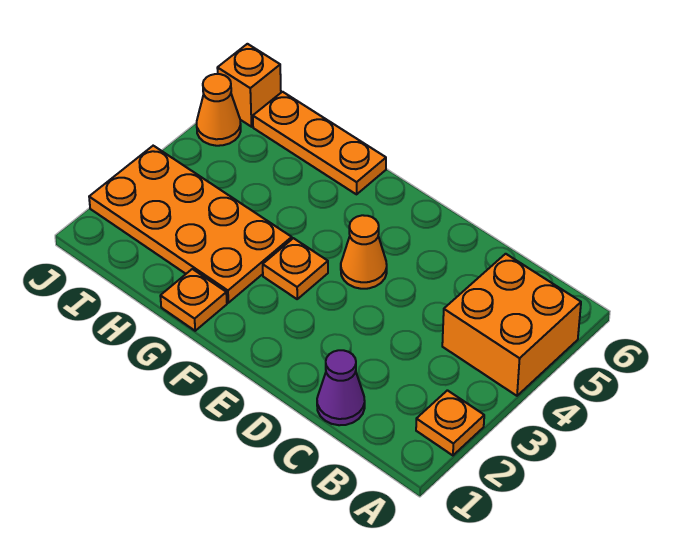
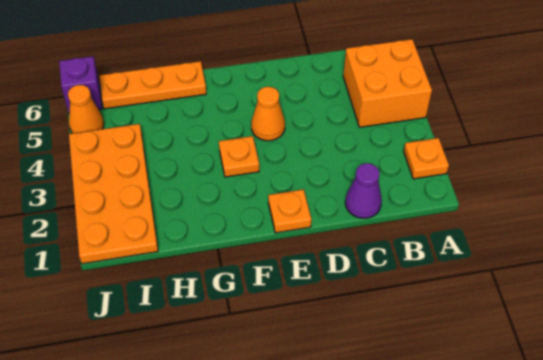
orange plate G1 level 1 -> orange plate E1 level 1
orange plate G2:J3 level 1 -> orange plate I1:J4 level 1
orange brick J6 level 1 -> purple brick J6 level 1

